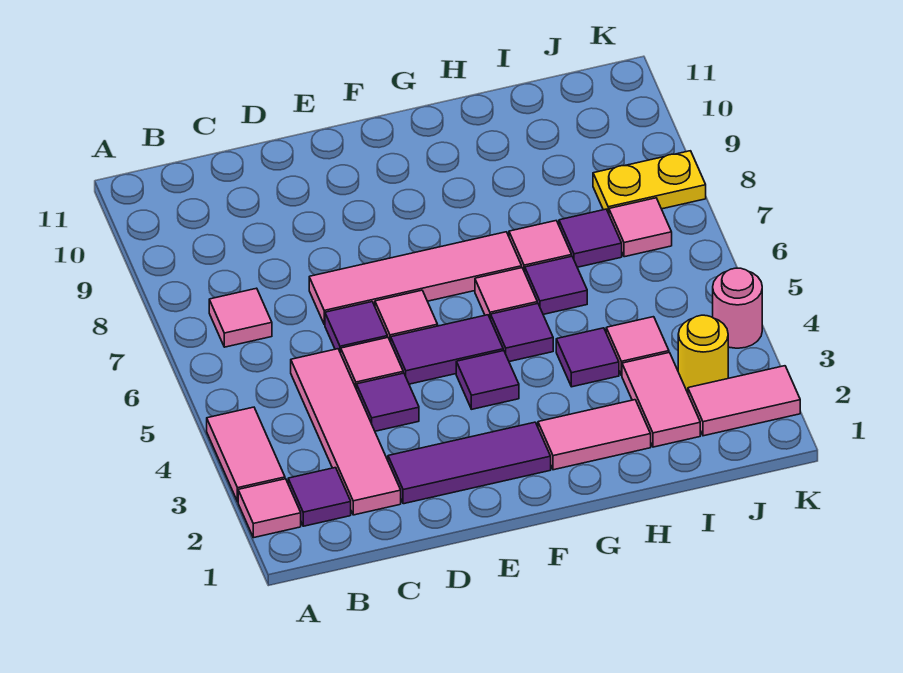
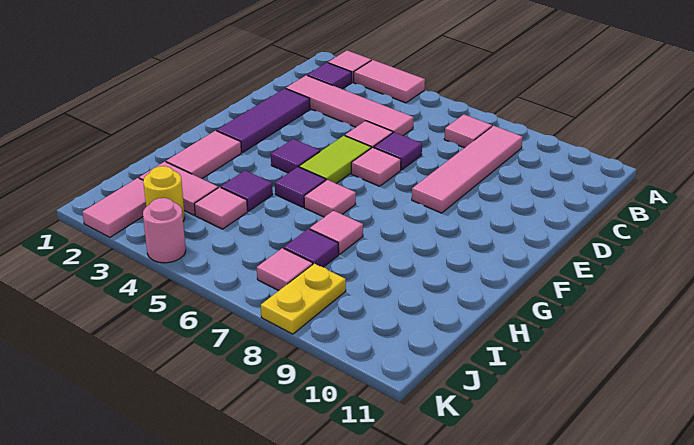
purple tile D4 level 1 -> none
pink tile D7:G7 level 1 -> pink tile B8:E8 level 1
purple tile E5:F5 level 1 -> lime tile E5:F5 level 1
purple tile H6 level 1 -> none

